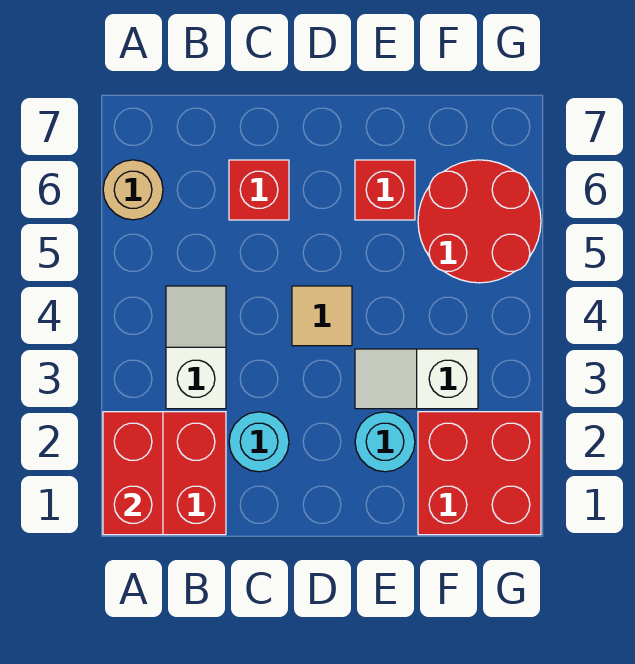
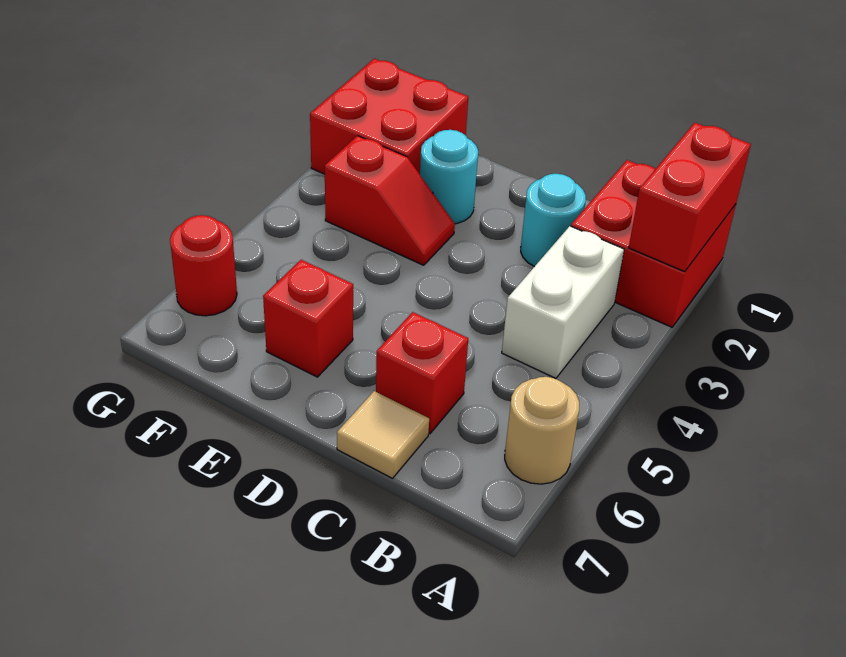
white slope B3:B4 level 1 top 3 -> white brick B3:B4 level 1
tan tile D4 level 1 -> tan tile C7 level 1
white slope E3:F3 level 1 top F -> red slope E3:F3 level 1 top F
red round brick F5:G6 level 1 -> red round brick G6 level 1

